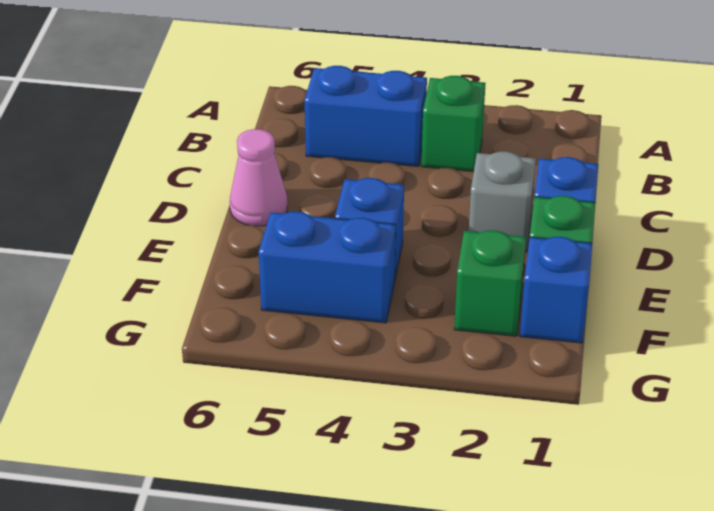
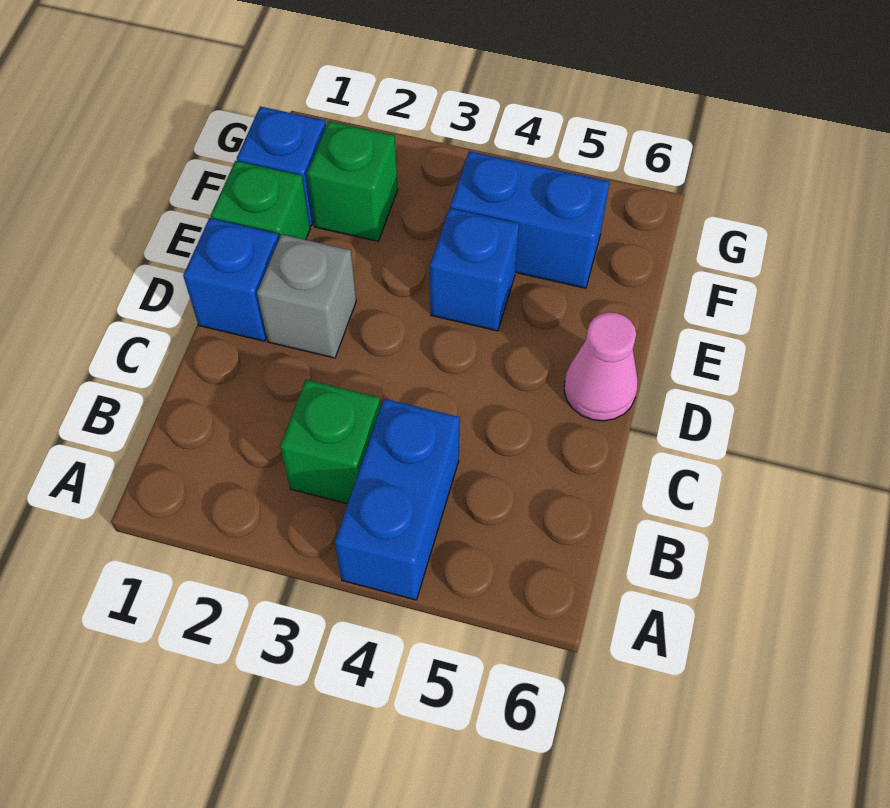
blue brick B4:B5 level 1 -> blue brick A4:B4 level 1

